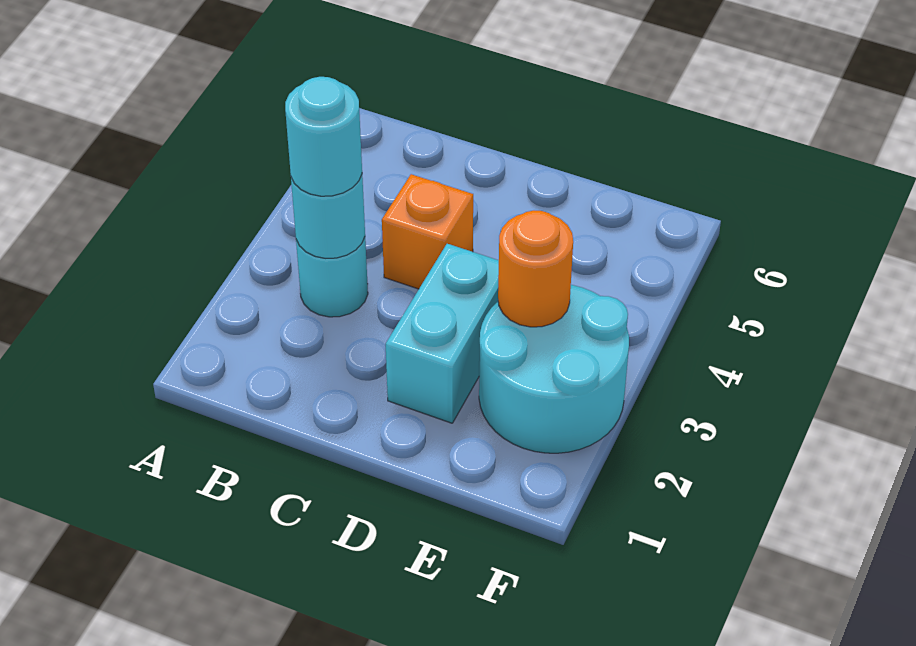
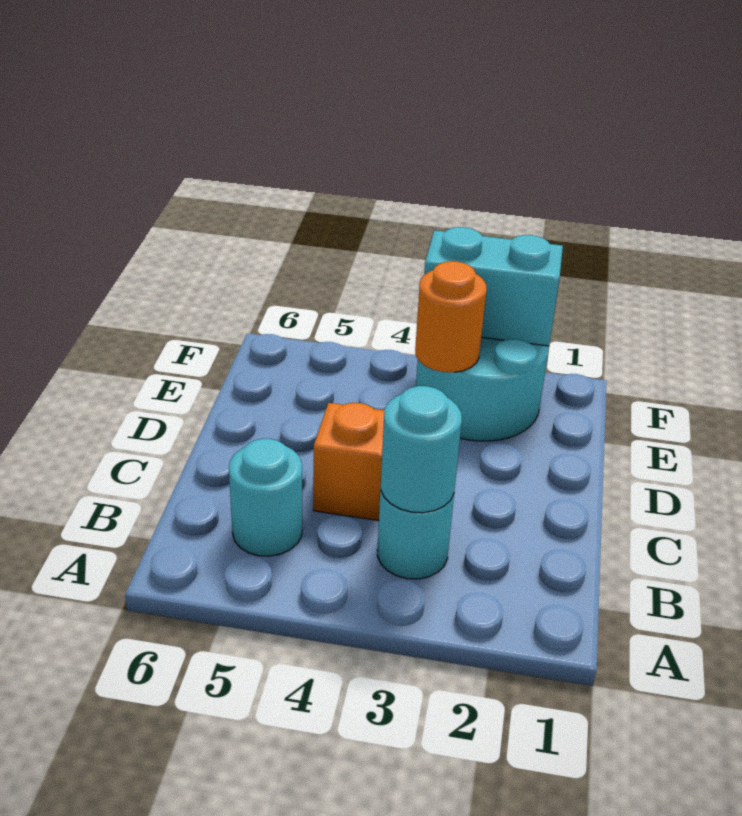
cyan round brick B3 level 3 -> cyan round brick B5 level 1
cyan brick D2:D3 level 1 -> cyan brick F2:F3 level 2

